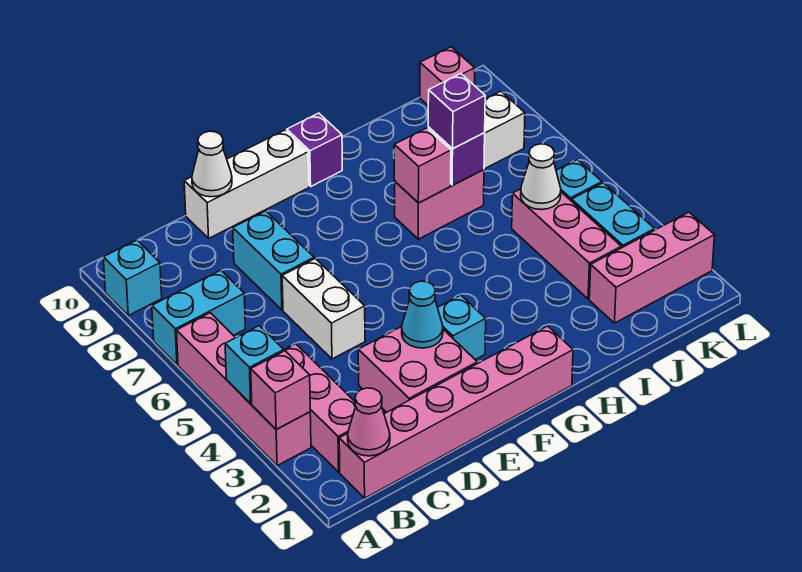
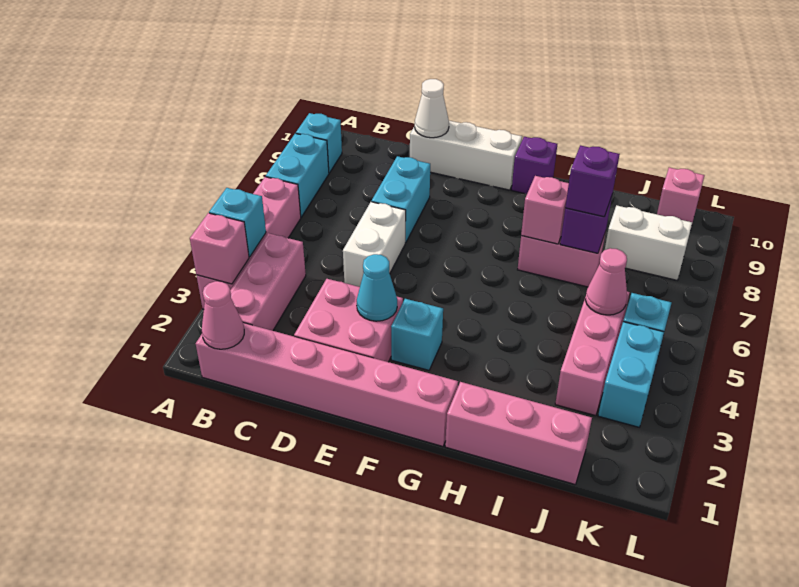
cyan brick A7:B7 level 1 -> cyan brick A7:A8 level 1
pink brick J2:L2 level 1 -> pink brick H1:J1 level 1
white cone J5 level 2 -> pink cone J5 level 2

